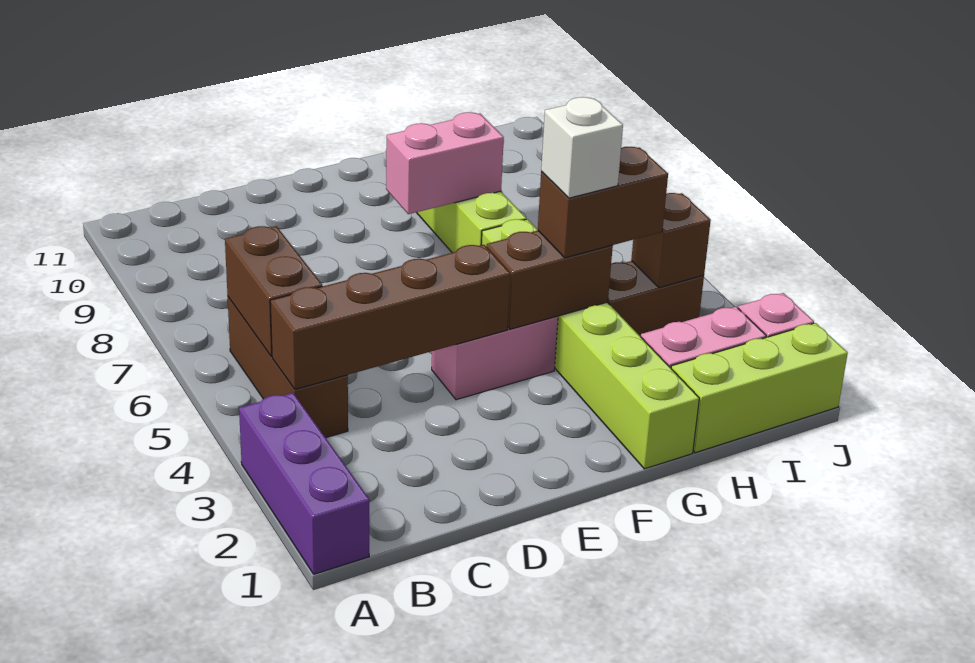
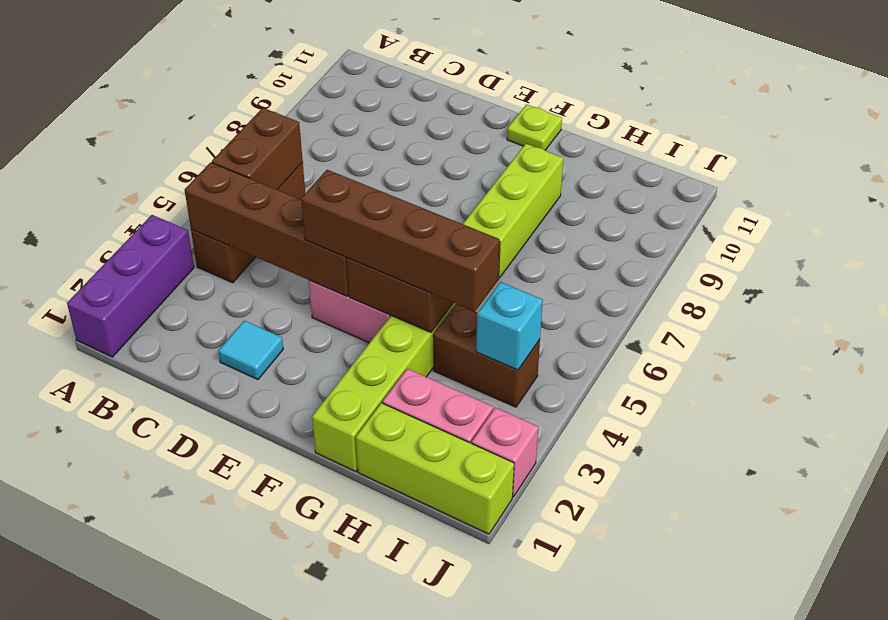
none -> cyan tile D2 level 1
pink brick F8:G8 level 2 -> none
none -> lime plate F11 level 1
brown brick G4:H4 level 3 -> brown brick E4:H4 level 3
white brick G4 level 4 -> none
brown brick I4 level 2 -> cyan brick I4 level 2

